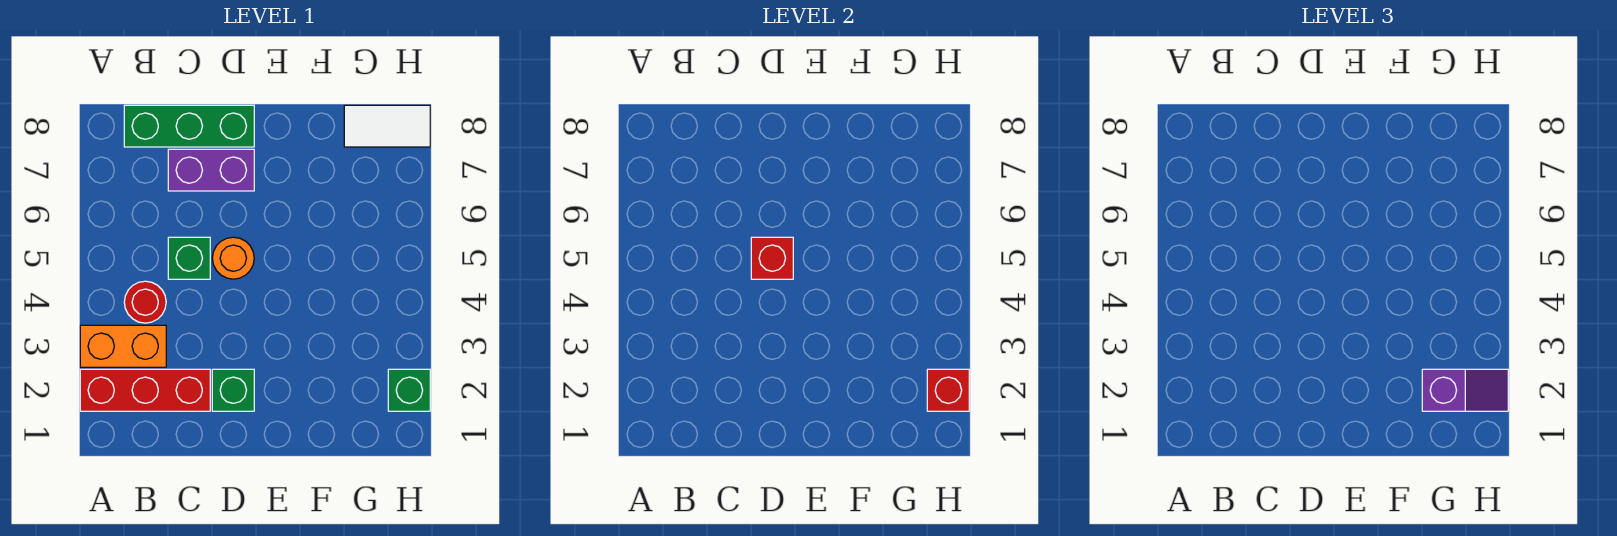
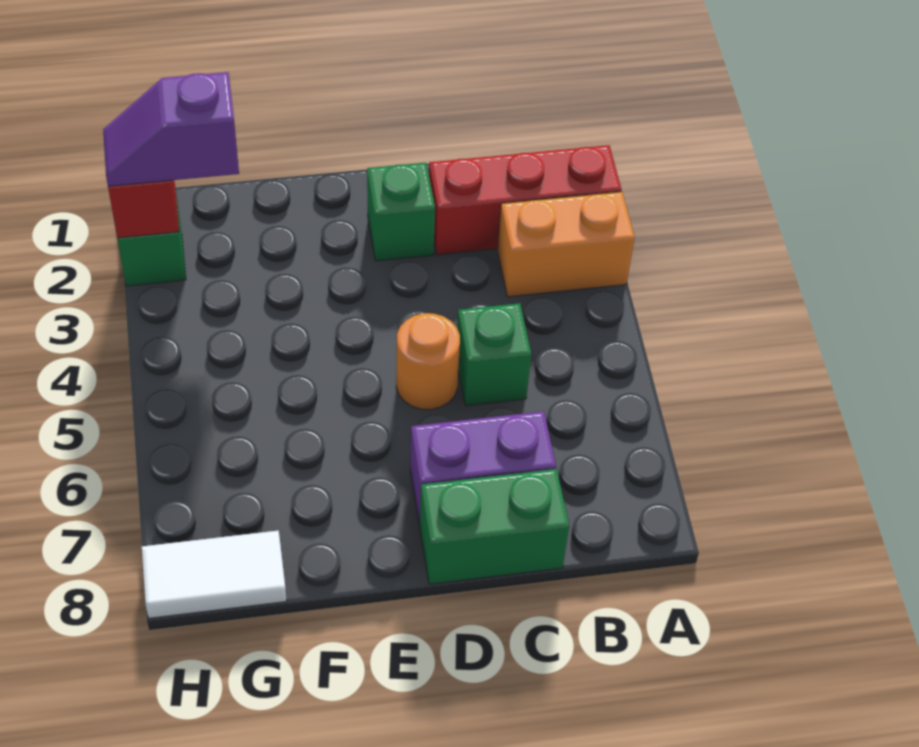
red round brick B4 level 1 -> none
green brick B8:D8 level 1 -> green brick C8:D8 level 1
red brick D5 level 2 -> none

